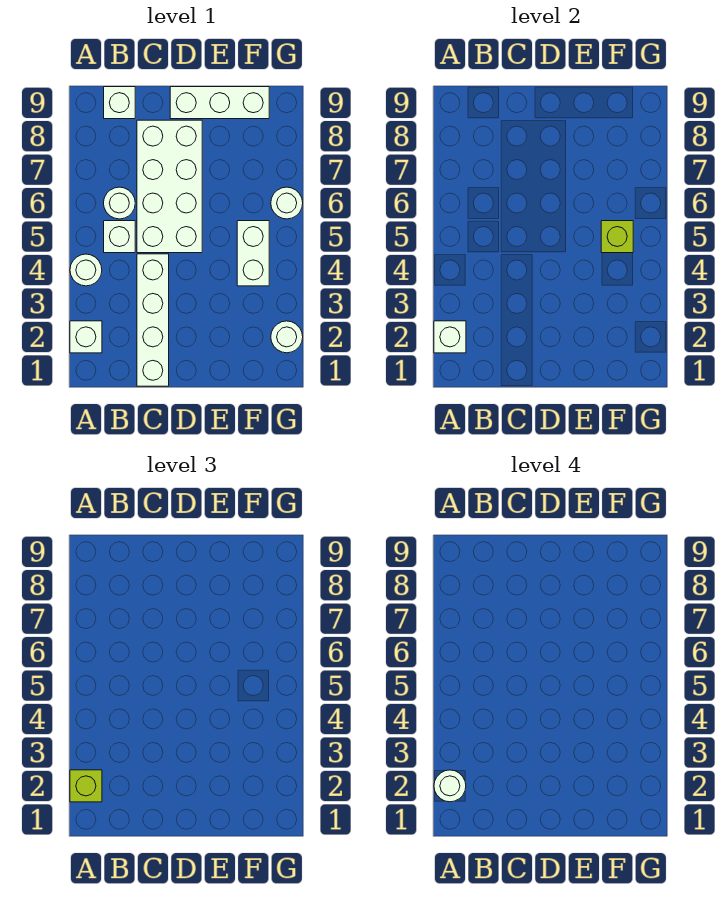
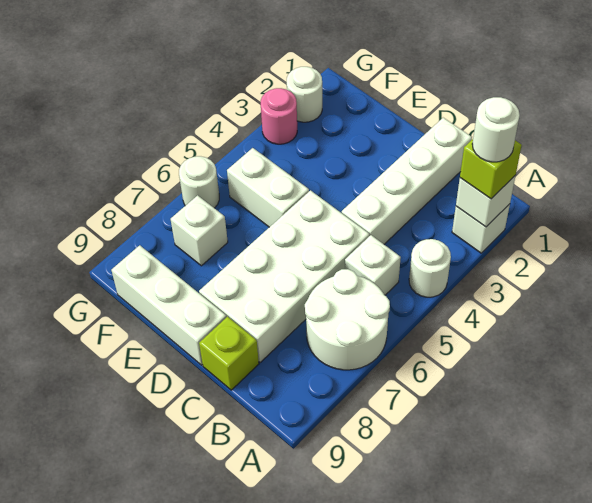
white round brick B6 level 1 -> white round brick A6:B7 level 1
white brick B9 level 1 -> white brick F7 level 1
white brick F4:F5 level 1 -> white brick E5:F5 level 1
lime brick F5 level 2 -> lime brick C9 level 1
none -> pink round brick G3 level 1

